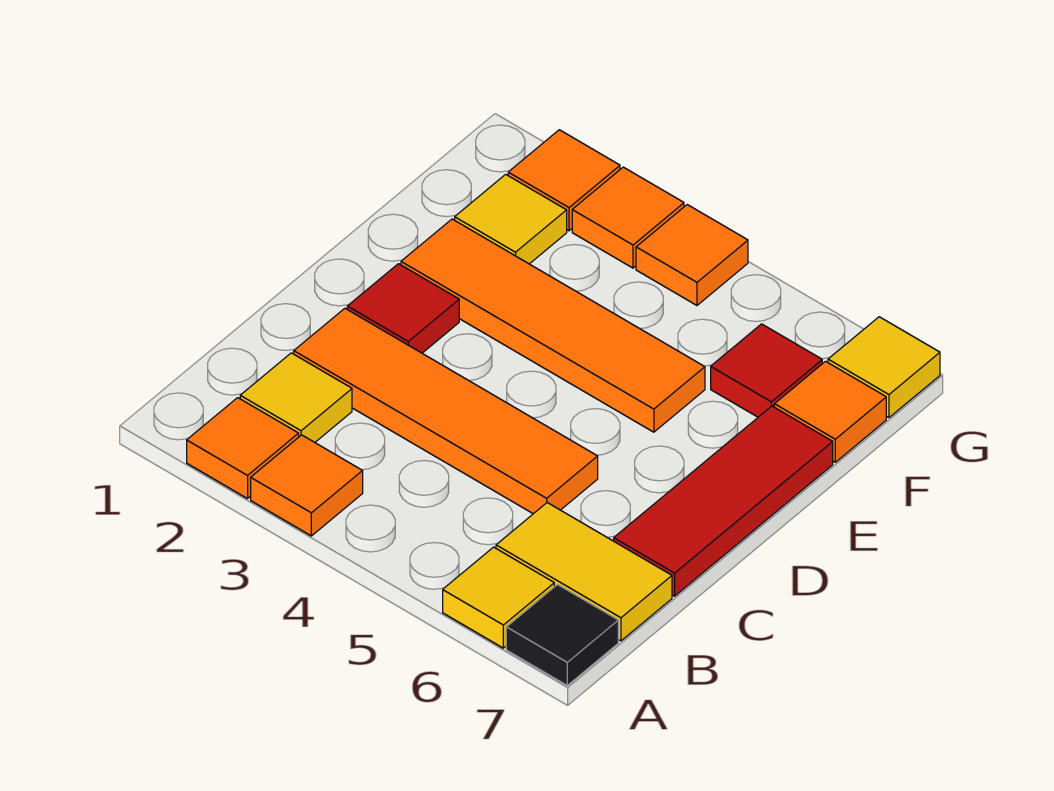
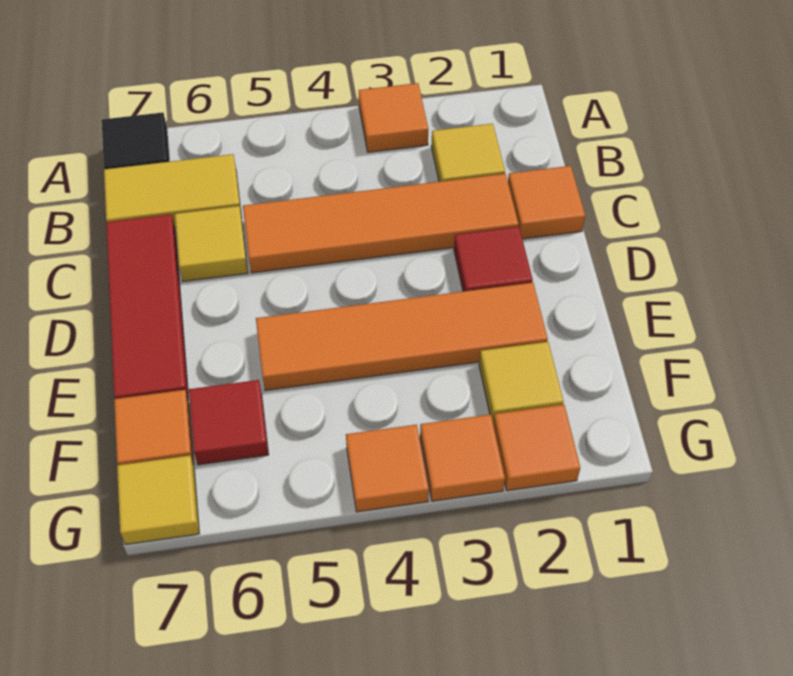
orange tile A2 level 1 -> orange tile C1 level 1
yellow tile A6 level 1 -> yellow tile C6 level 1

